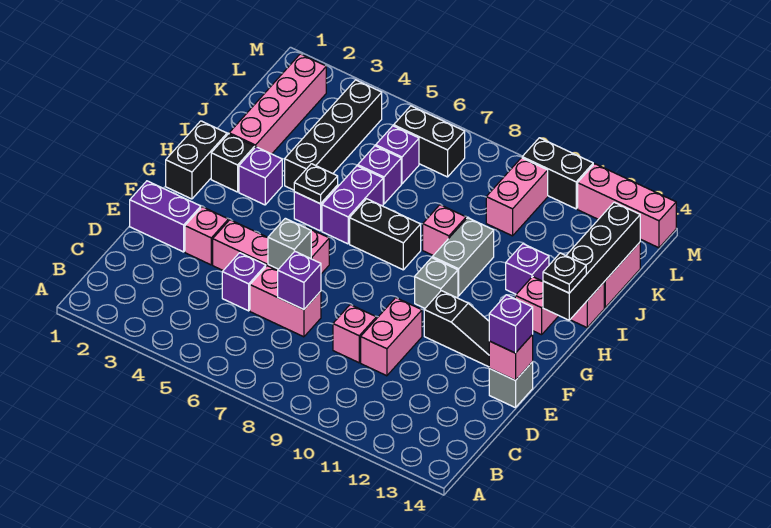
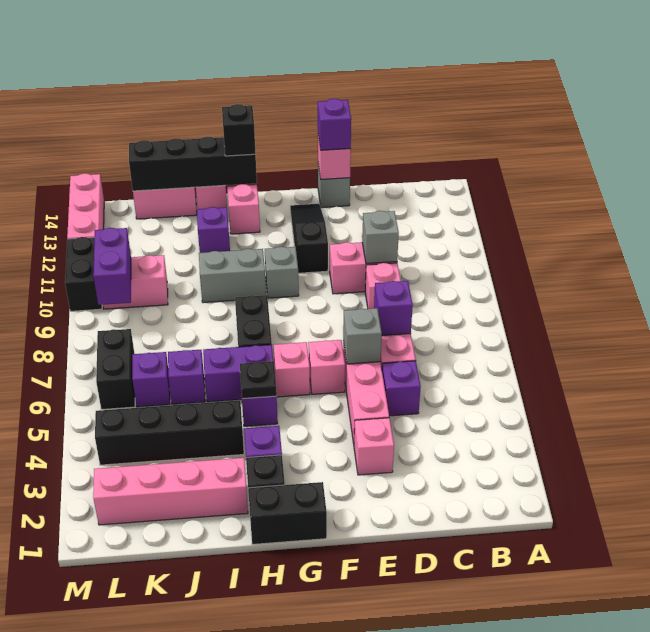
none -> grey brick D10 level 2
purple brick E1:E2 level 1 -> purple brick L9:L10 level 2
black plate H14 level 3 -> black brick H14 level 3
pink brick I9 level 1 -> pink brick G6 level 1

